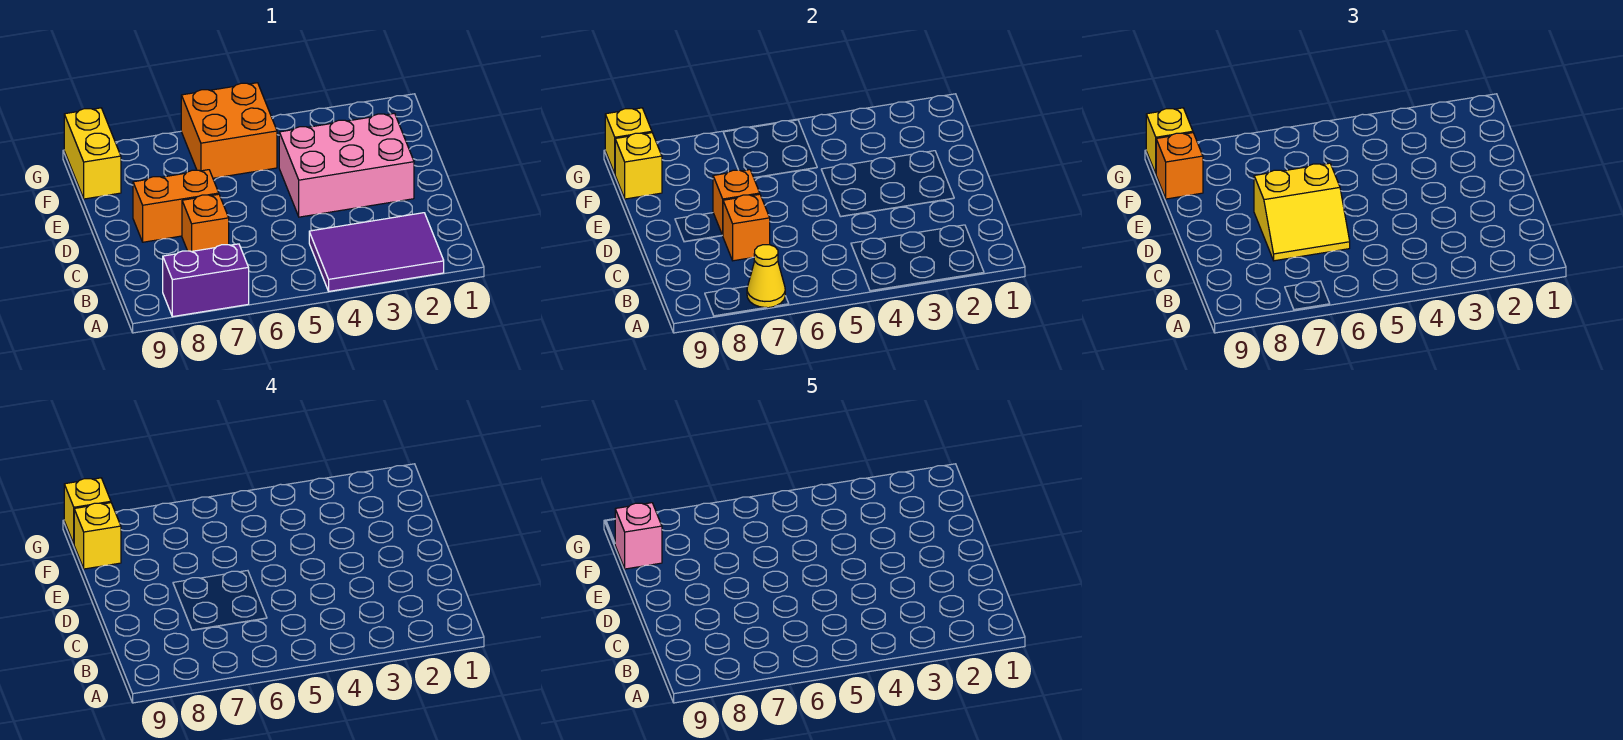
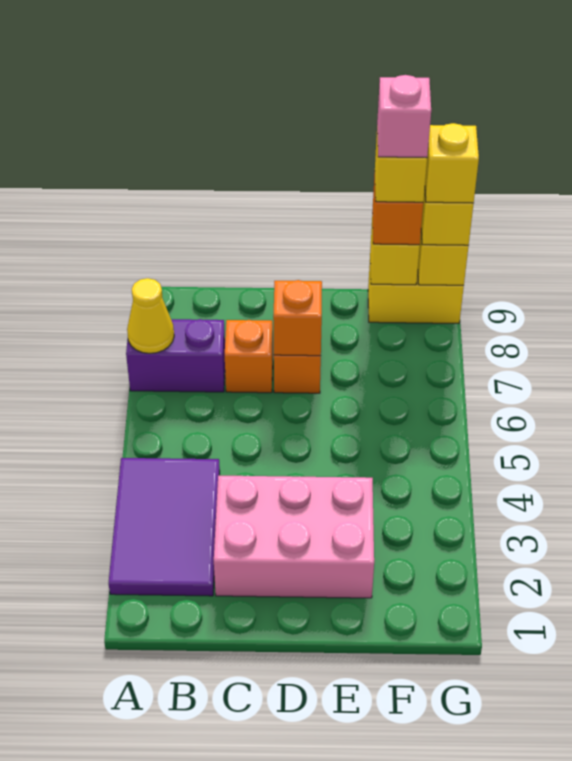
purple brick A7:A8 level 1 -> purple brick A7:B7 level 1
yellow slope C6:D7 level 3 top D -> none
orange brick C7 level 2 -> none
pink brick D2:E4 level 1 -> pink brick C2:E3 level 1
orange brick F5:G6 level 1 -> none

